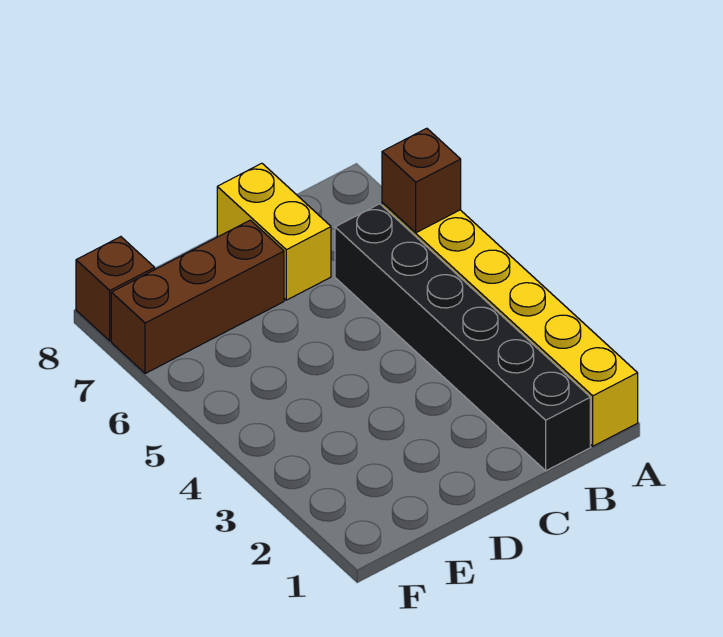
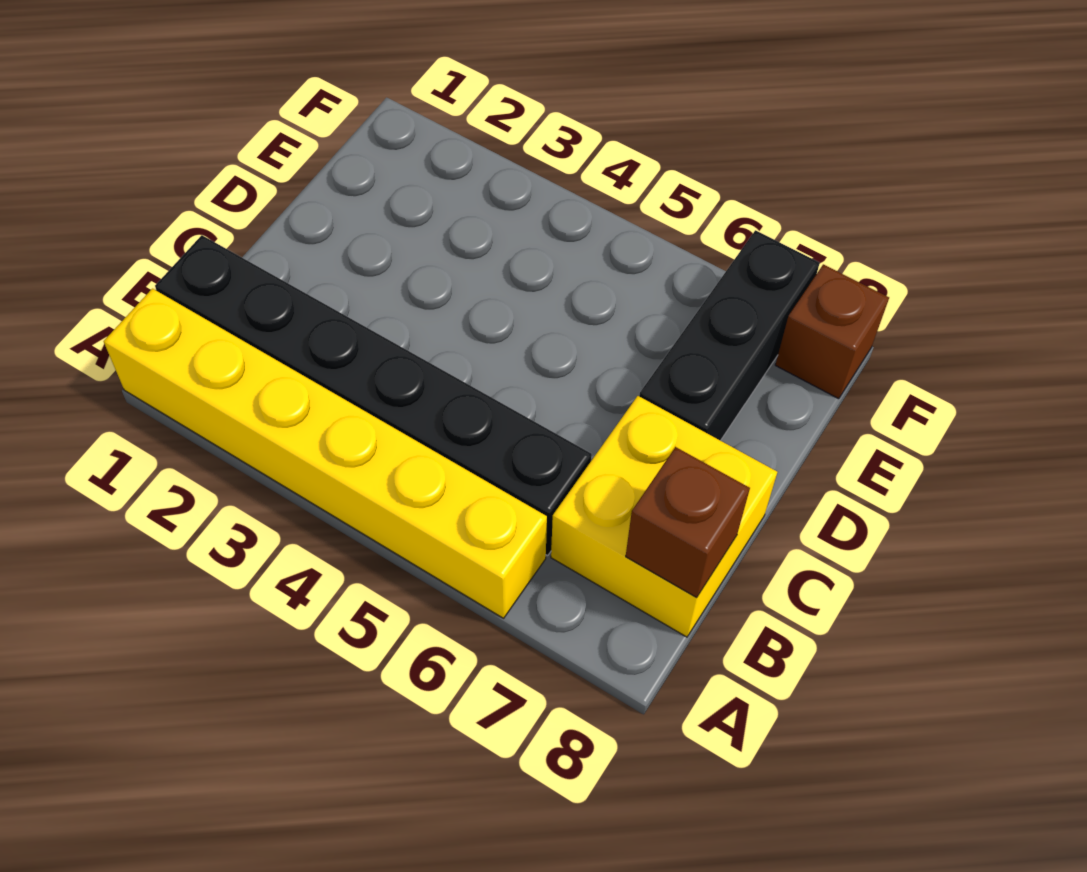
brown brick A6 level 2 -> brown brick B8 level 2
yellow brick C7:C8 level 1 -> yellow brick B7:C8 level 1
brown brick D7:F7 level 1 -> black brick D7:F7 level 1

